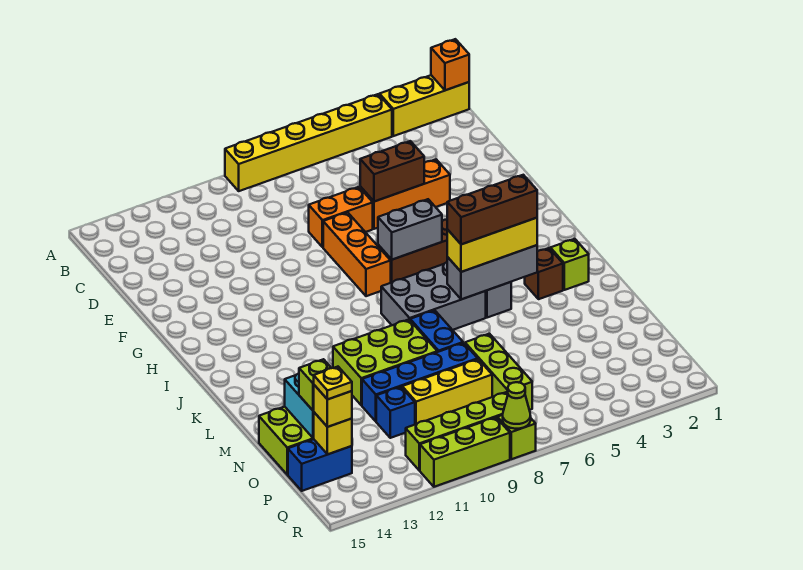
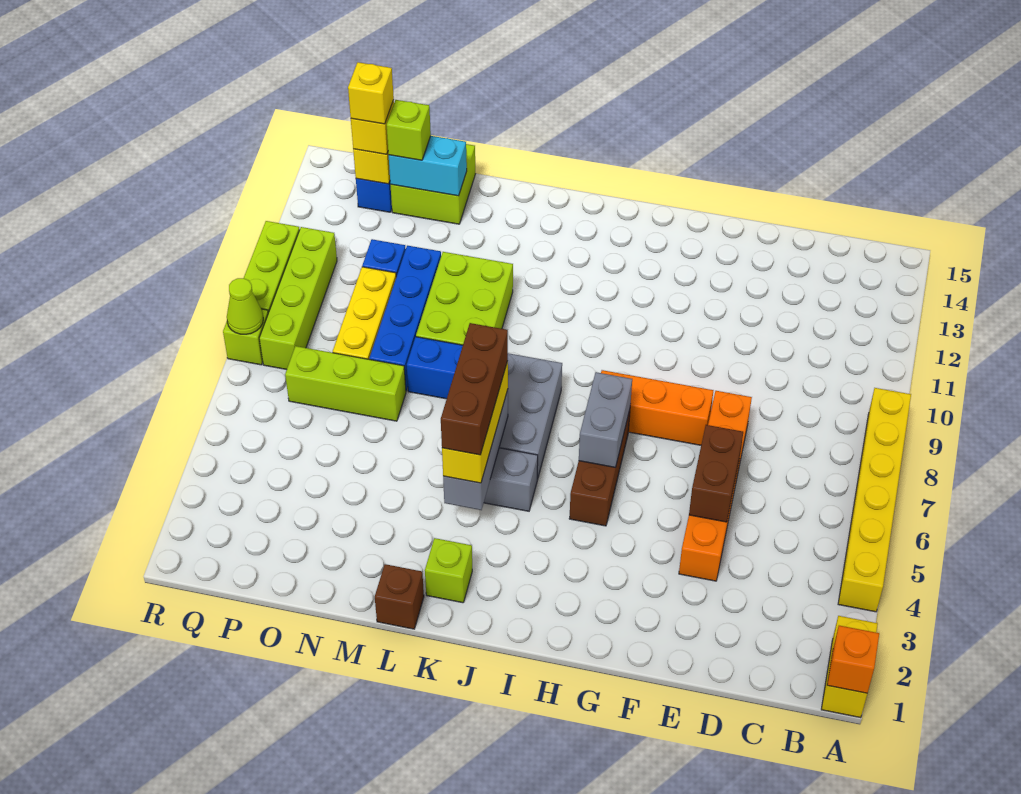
yellow brick A1:A3 level 1 -> yellow brick A1:A2 level 1
brown brick K3 level 1 -> brown brick L1 level 1
yellow plate P14 level 4 -> yellow brick P14 level 4

